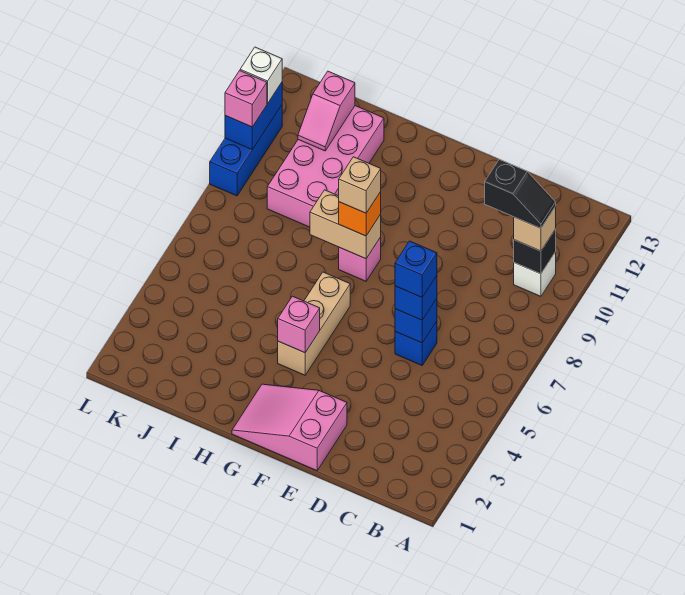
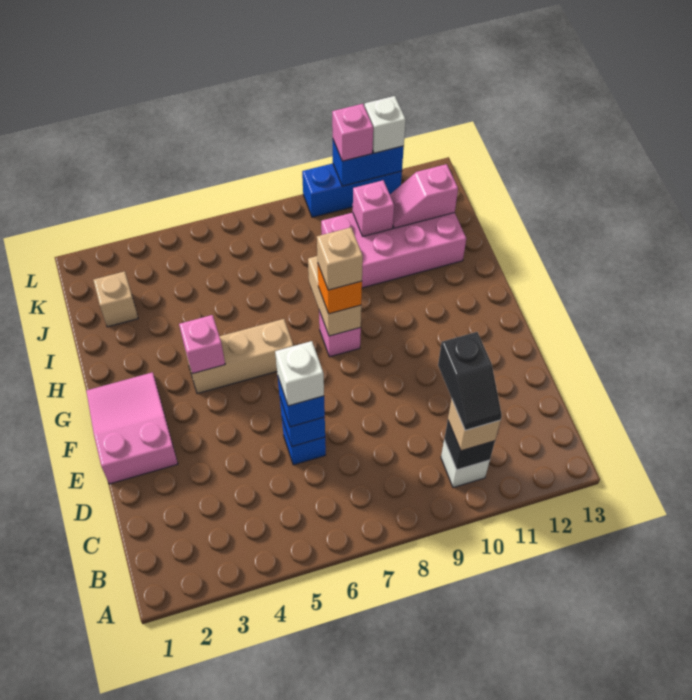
blue brick D6 level 4 -> white brick D6 level 4
none -> tan brick J2 level 1
none -> pink brick J10 level 2

